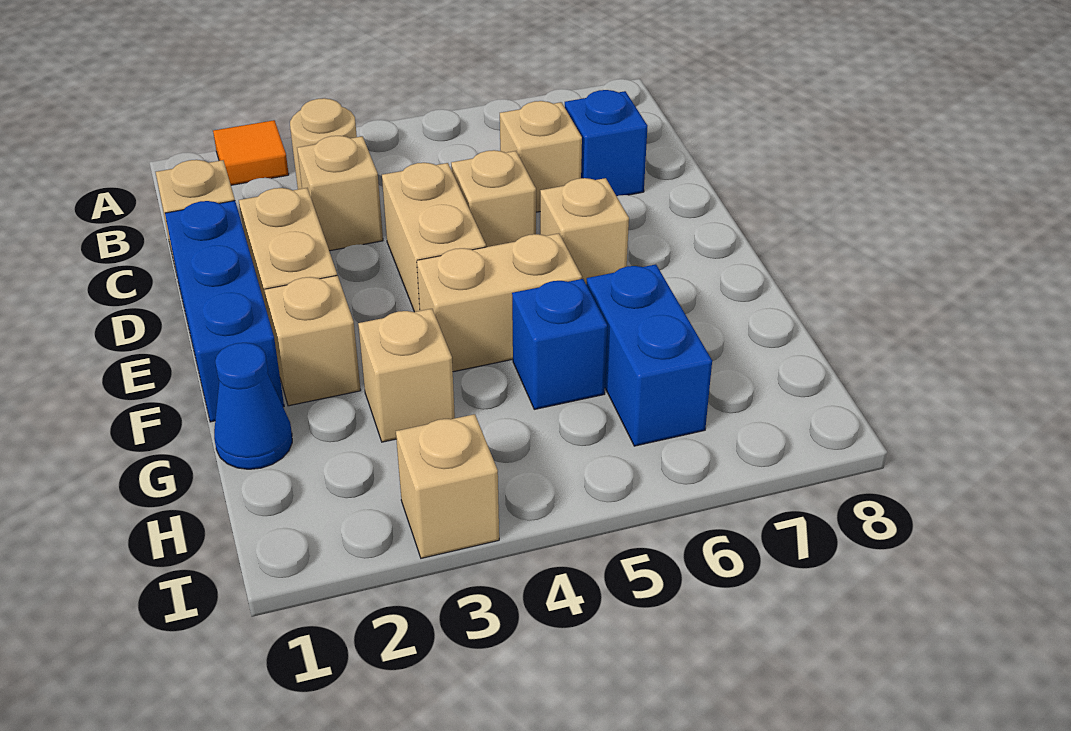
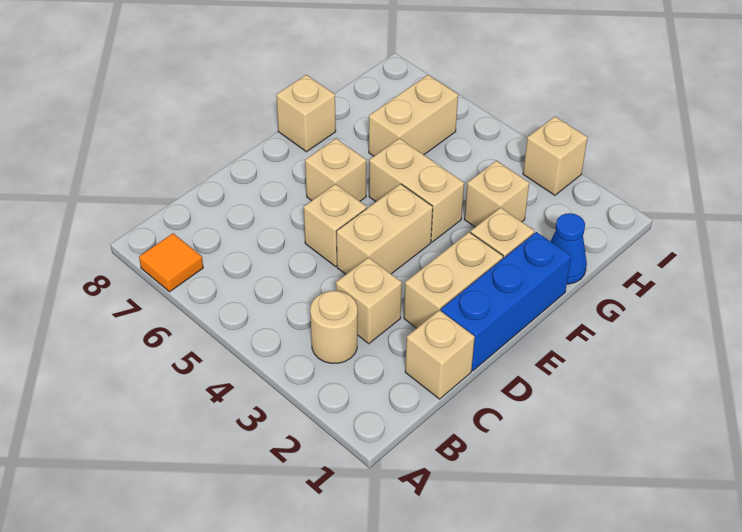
orange tile A2 level 1 -> orange tile A7 level 1
tan brick C6 level 1 -> tan brick F8 level 1
blue brick C7 level 1 -> none
blue brick G5 level 1 -> none
blue brick G6:H6 level 1 -> tan brick G6:H6 level 1

